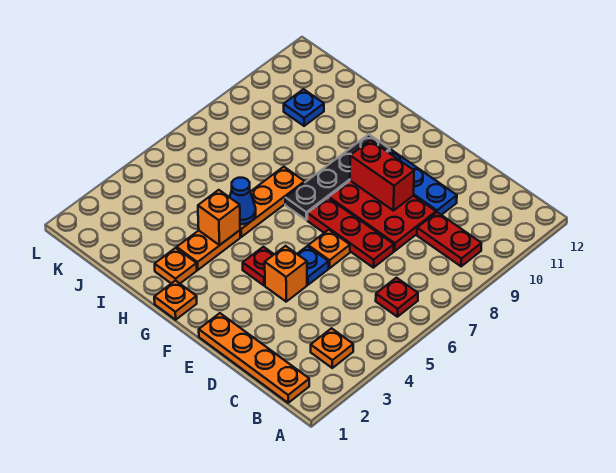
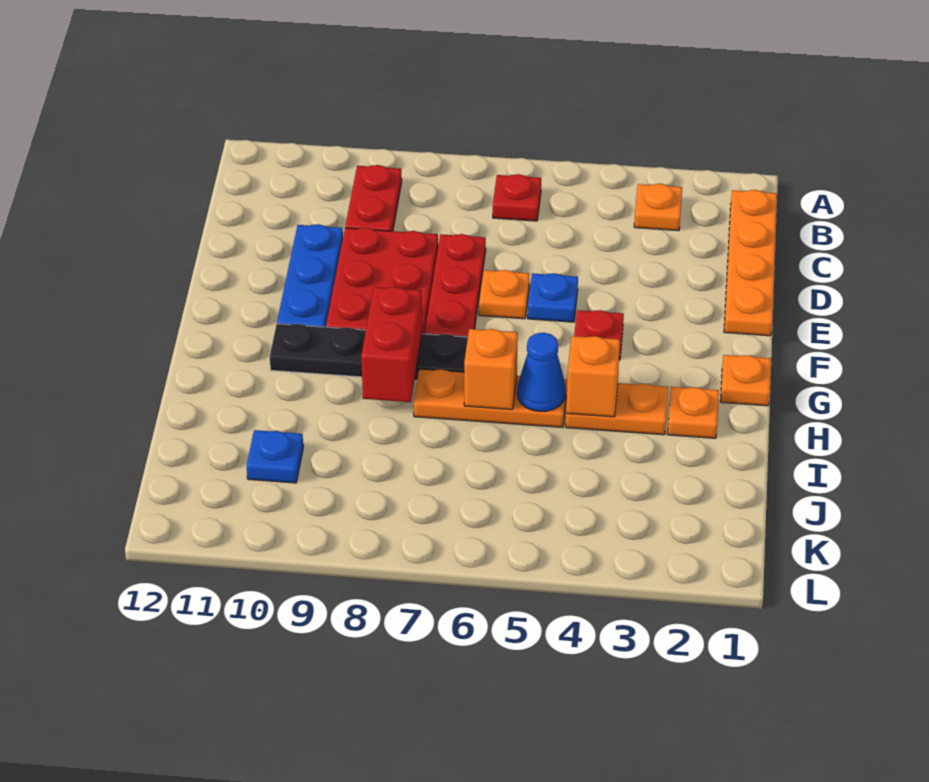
orange brick E4 level 1 -> orange brick H6 level 2
red brick E9:F9 level 2 -> red brick G8:H8 level 2

